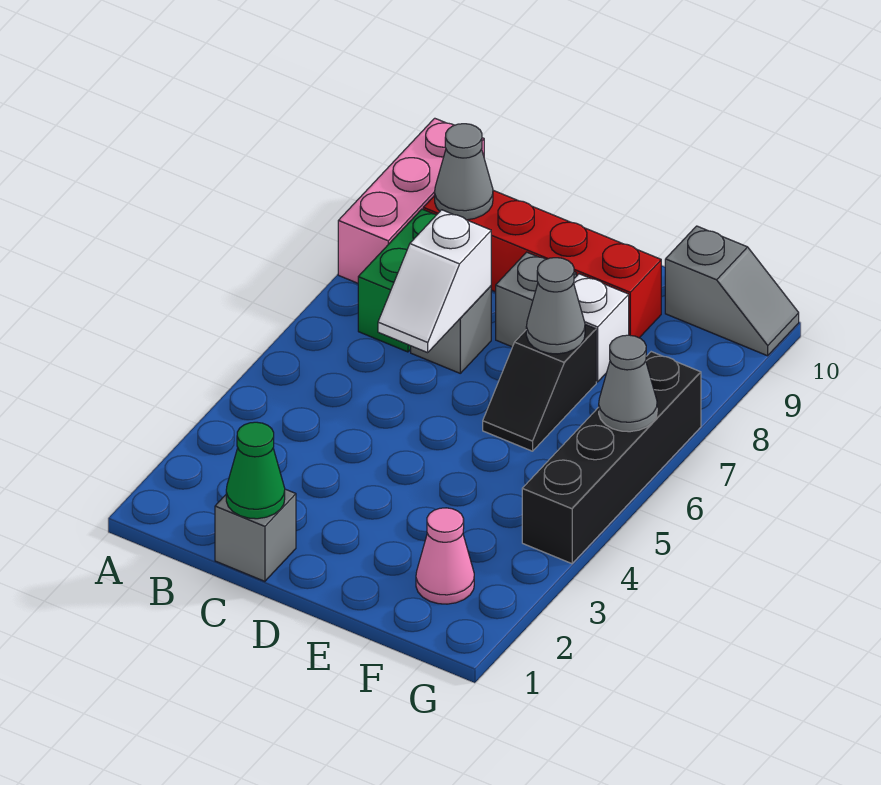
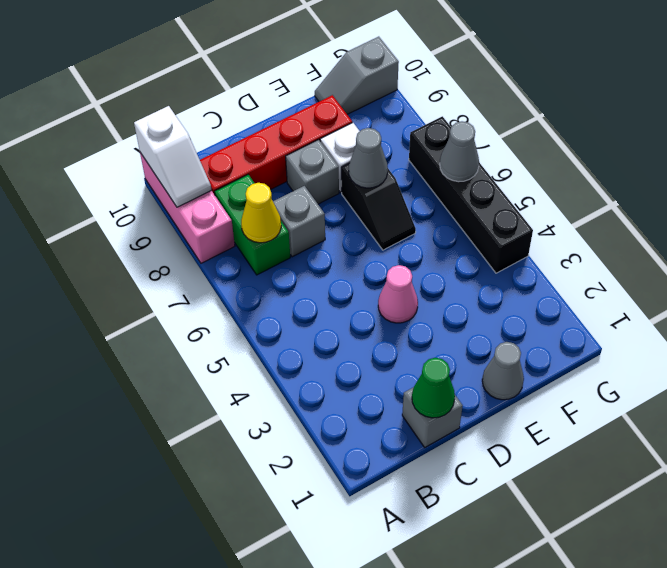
none -> yellow cone B7 level 2
grey cone B9 level 2 -> grey cone E1 level 1
white slope C6:C7 level 2 top 7 -> white slope A9:A10 level 2 top 10
pink cone F2 level 1 -> pink cone D4 level 1
grey slope F10:G10 level 1 top F -> grey slope F10:G10 level 1 top G

